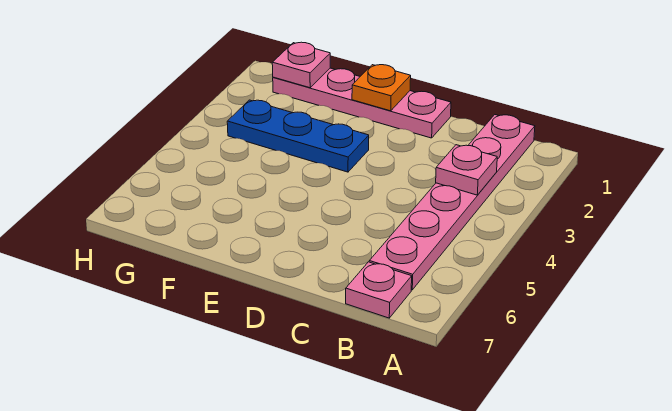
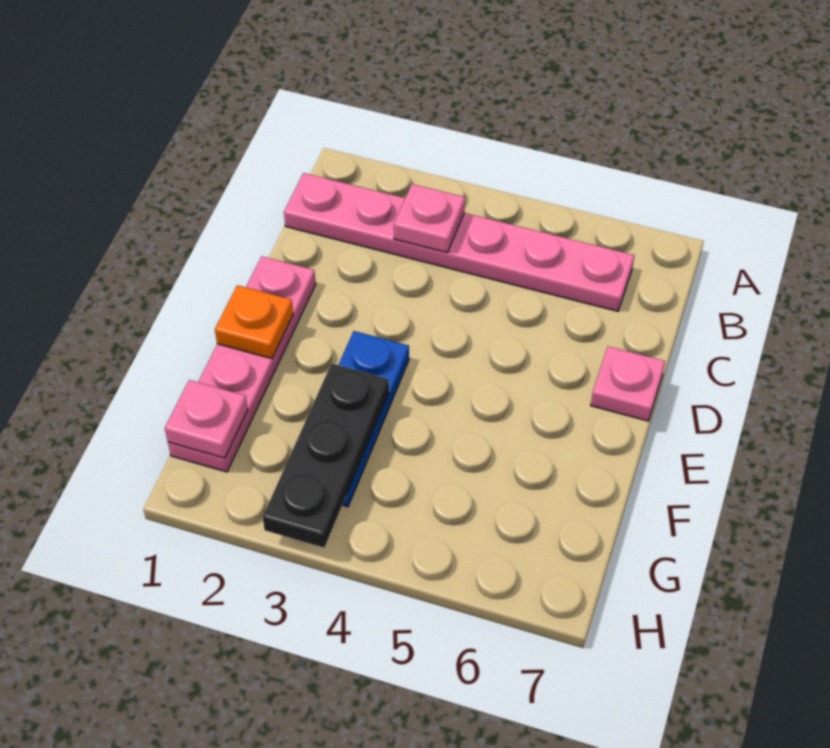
pink plate B7 level 1 -> pink plate D7 level 1
none -> black plate F3:H3 level 2

